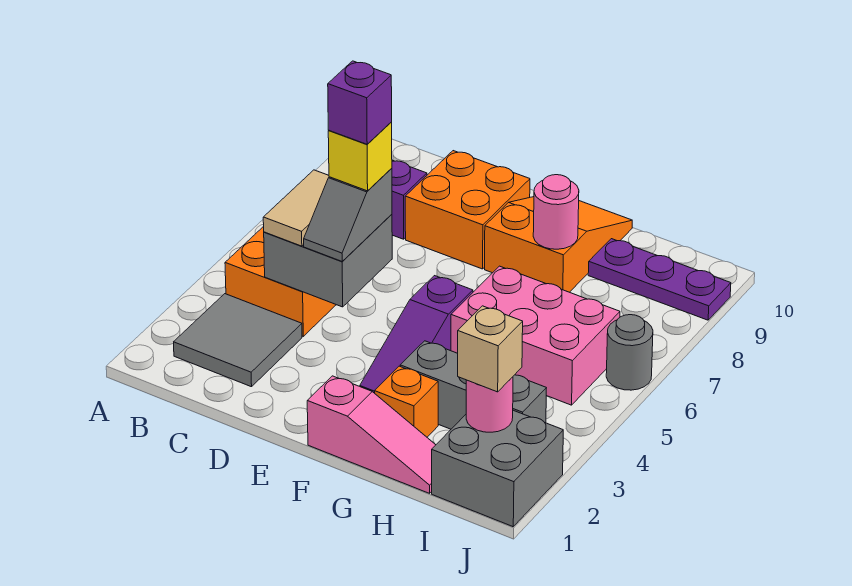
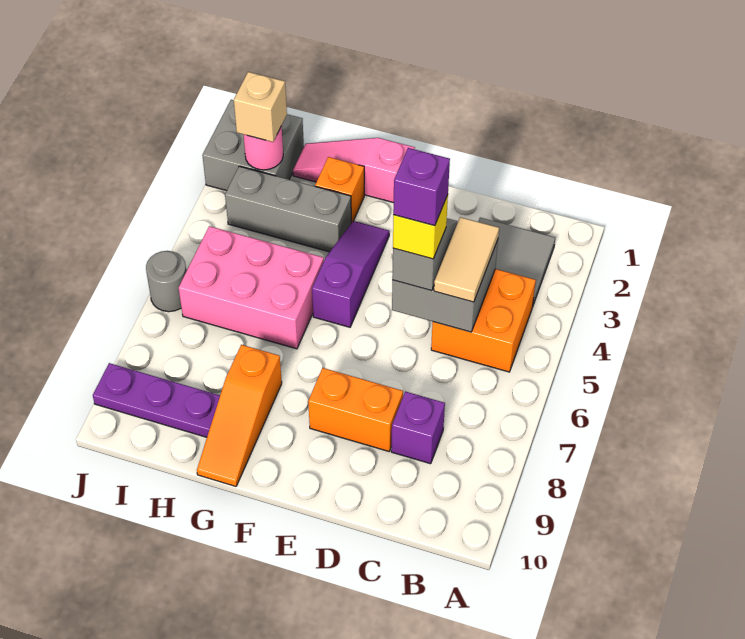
orange brick D8:E9 level 1 -> orange brick D8:E8 level 1
orange slope F8:G10 level 1 top 8 -> orange slope G8:G10 level 1 top 8
pink round brick G8 level 2 -> none

